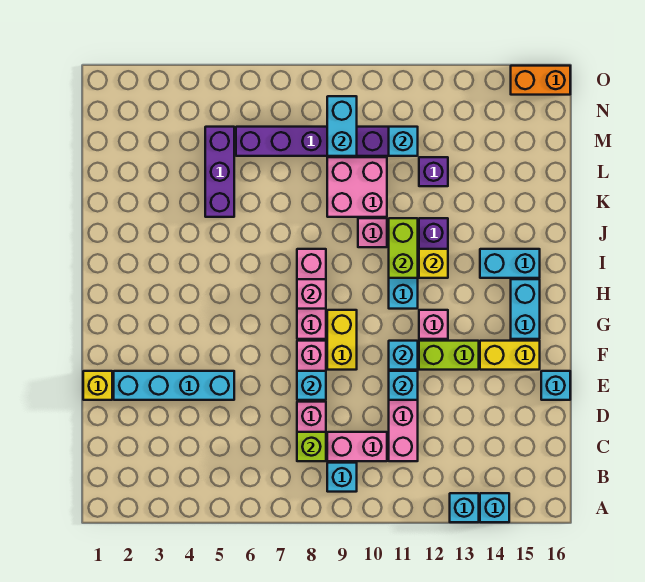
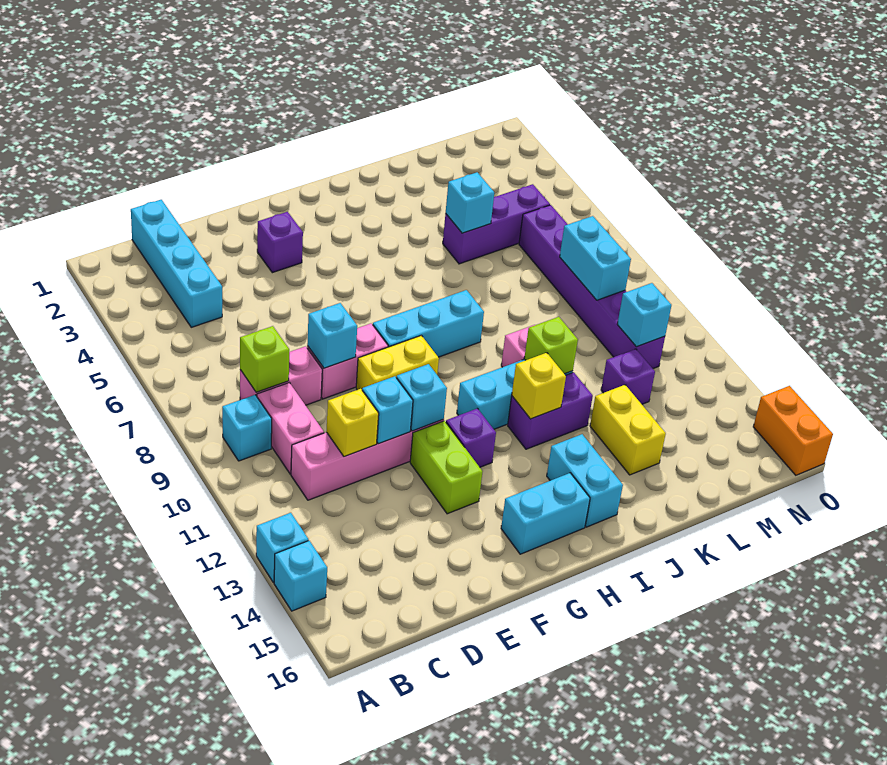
yellow brick E1 level 1 -> yellow brick D11 level 2
cyan brick E2:E5 level 1 -> cyan brick C1:C4 level 1
cyan brick E16 level 1 -> cyan brick K5 level 2
none -> purple brick F3 level 1
yellow brick F14:F15 level 1 -> yellow brick K13:K14 level 1
pink brick G8:I8 level 1 -> cyan brick G8:I8 level 1
pink brick G12 level 1 -> purple brick G12 level 1
pink brick H8 level 2 -> none
lime brick I11:J11 level 2 -> lime brick J11 level 2
pink brick K9:L10 level 1 -> none
cyan brick M9:N9 level 2 -> cyan brick M8:M9 level 2

